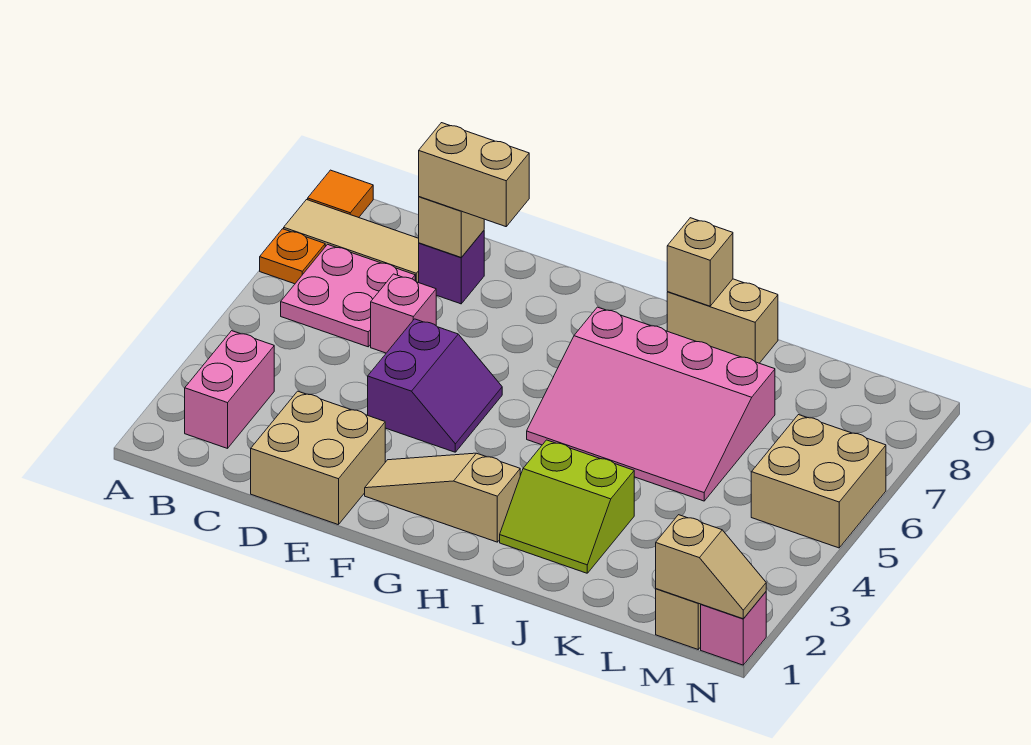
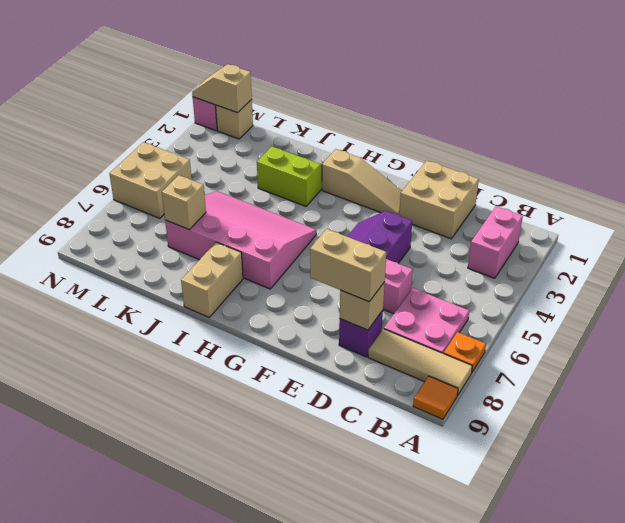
tan brick I9:J9 level 1 -> tan brick I8:I9 level 1
tan brick I9 level 2 -> tan brick K7 level 2

